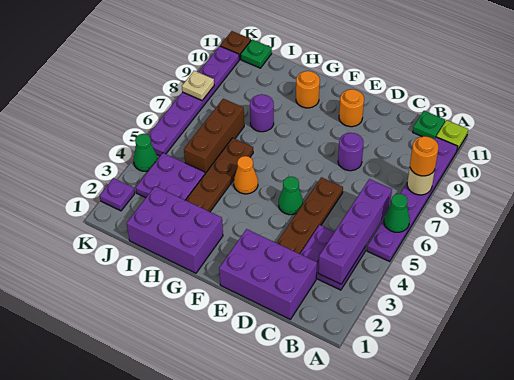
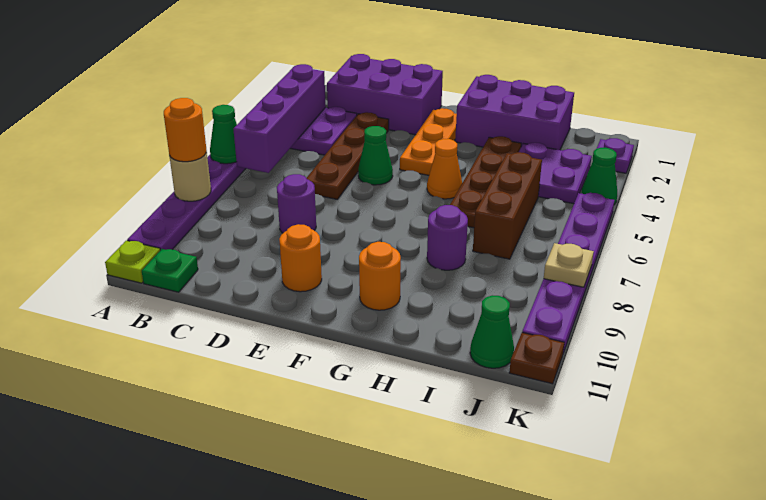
none -> orange plate F2:F4 level 1
green plate J11 level 1 -> green cone J11 level 1

